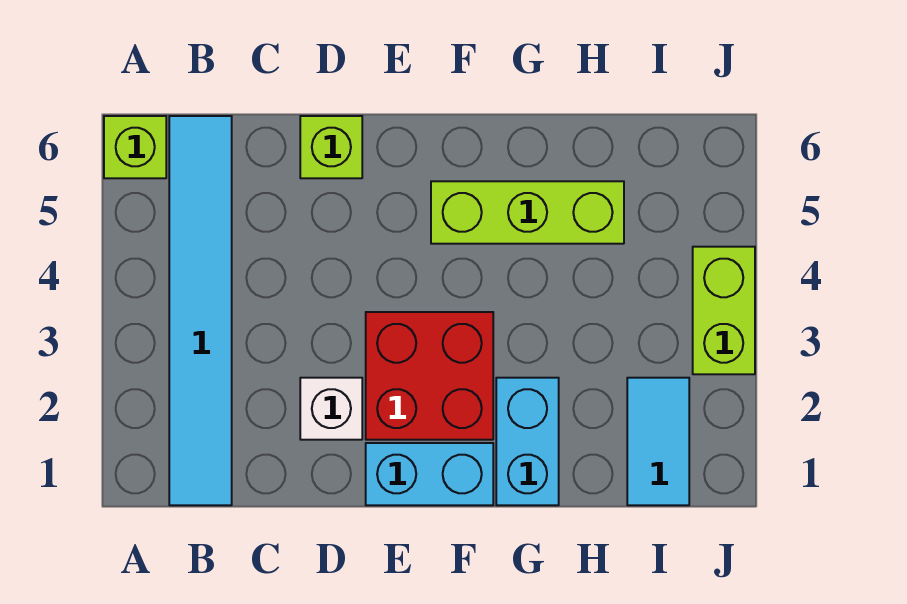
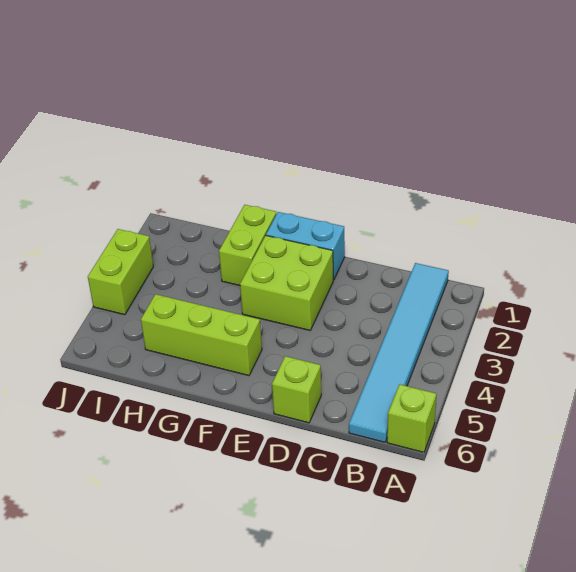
white brick D2 level 1 -> none
red brick E2:F3 level 1 -> lime brick E2:F3 level 1
cyan brick G1:G2 level 1 -> lime brick G1:G2 level 1
cyan tile I1:I2 level 1 -> none

